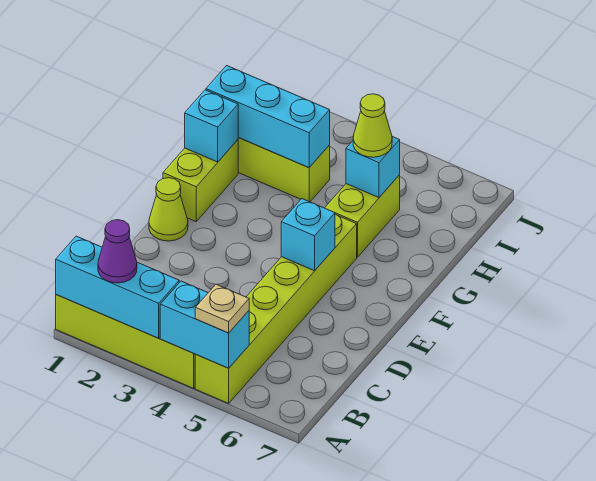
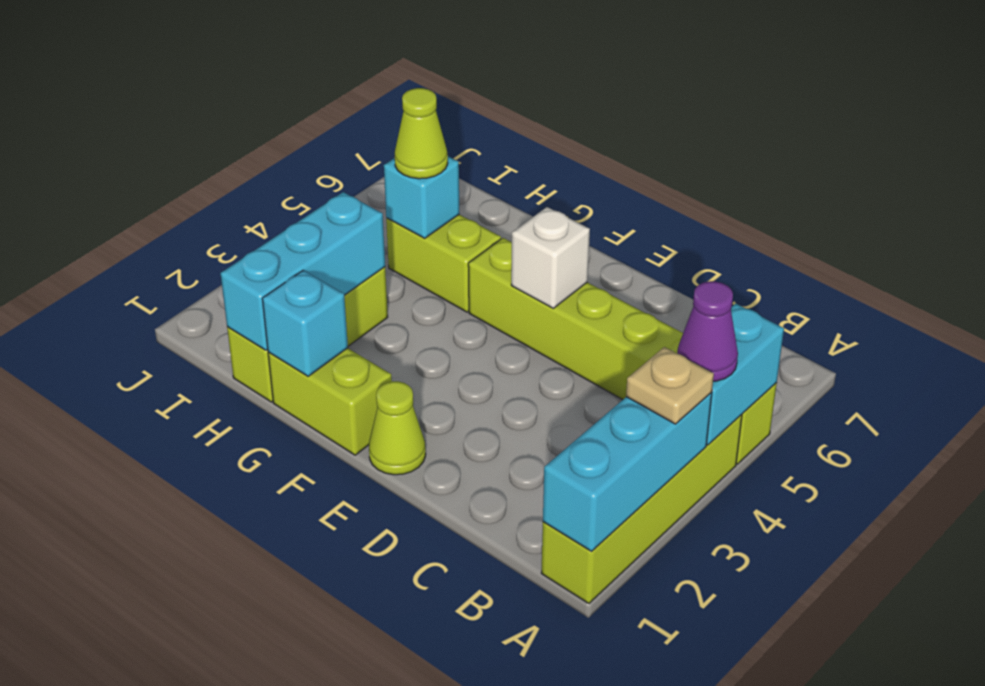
purple cone A2 level 3 -> purple cone A4 level 3
tan plate A5 level 3 -> tan plate A3 level 3
cyan brick E5 level 2 -> white brick E5 level 2

